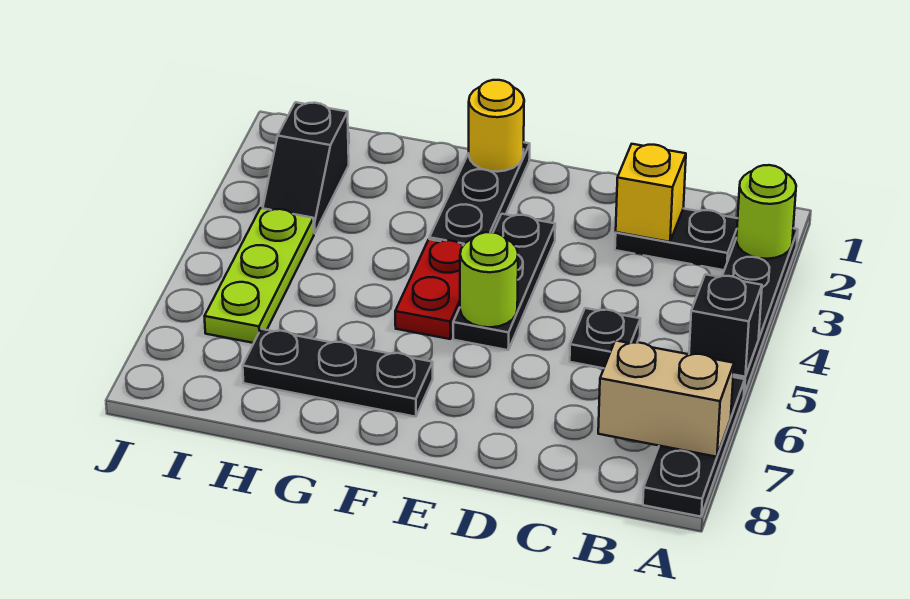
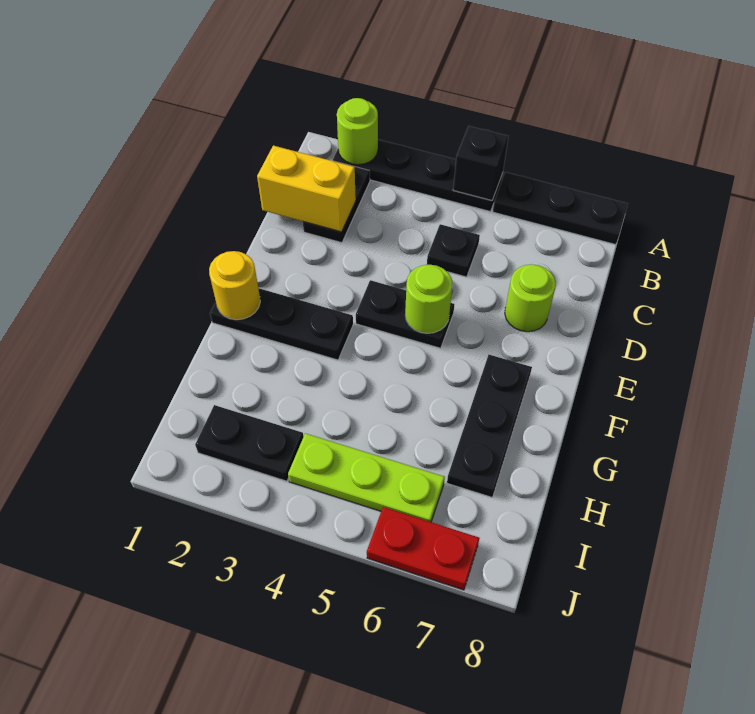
tan brick A7:B7 level 2 -> none
yellow brick C2 level 2 -> yellow brick C1:C2 level 2
none -> lime round brick D7 level 1
black plate E3:E5 level 1 -> black plate E4:E5 level 1
red plate F4:F5 level 1 -> red plate J6:J7 level 1
black slope I2:I3 level 1 top 2 -> black plate I2:I3 level 1

